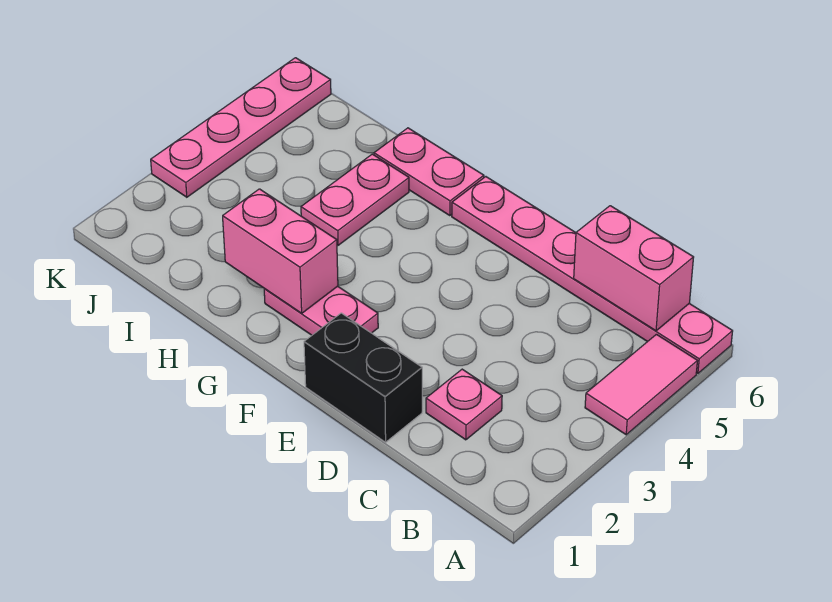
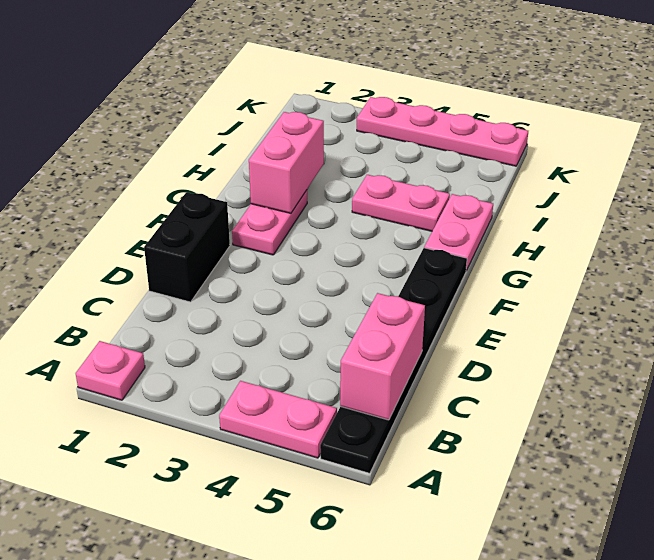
pink tile A4:A5 level 1 -> pink plate A4:A5 level 1
pink plate A6:F6 level 1 -> black plate A6:F6 level 1
pink plate C2 level 1 -> pink plate A1 level 1

